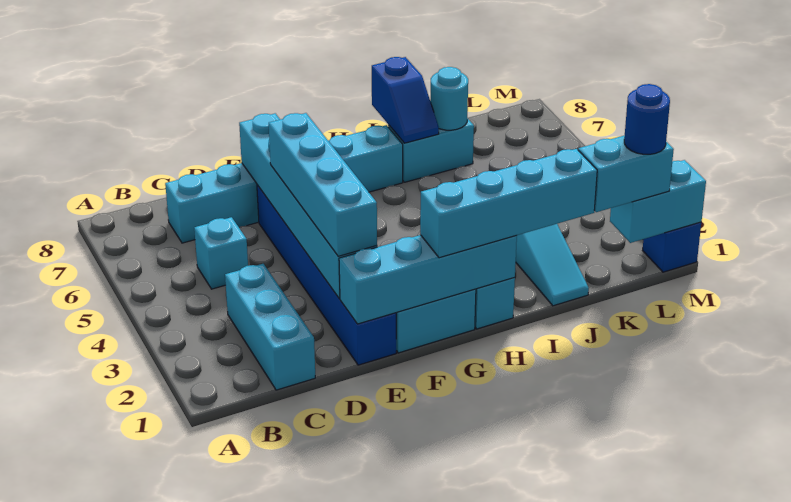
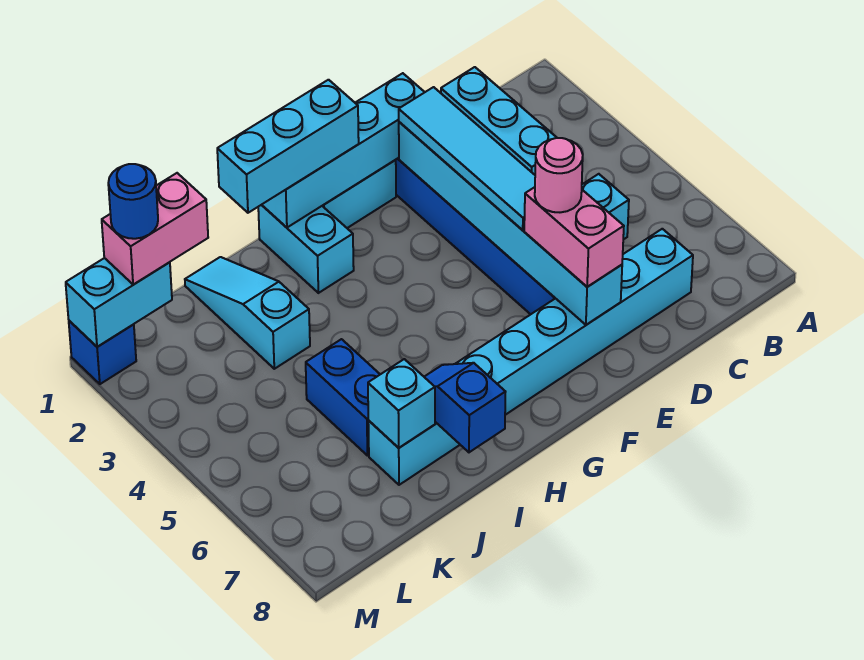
cyan brick E2:E5 level 3 -> cyan tile E2:E5 level 3
none -> pink brick E6:E7 level 3
none -> pink round brick E6 level 4
cyan brick G1:J1 level 3 -> cyan brick G1:I1 level 3
none -> blue brick J5:J6 level 1
cyan round brick J7 level 2 -> cyan brick J7 level 2
cyan brick K1:L1 level 3 -> pink brick K1:L1 level 3

